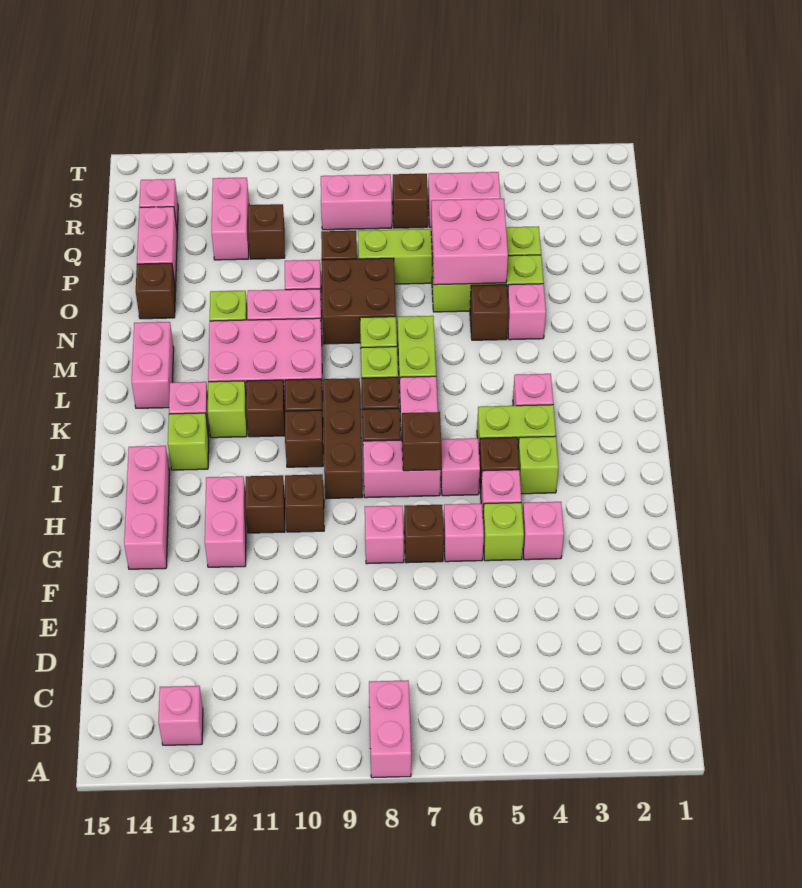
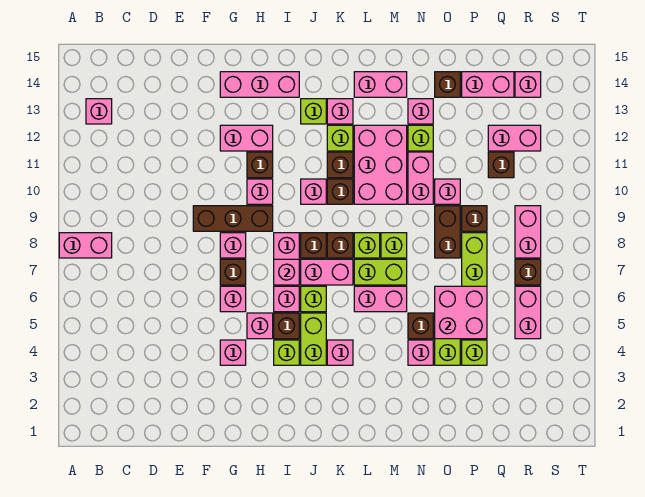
lime brick G5 level 1 -> lime brick J6 level 1
brown brick H10 level 1 -> pink brick H10 level 1
brown brick I7 level 2 -> pink brick I7 level 2
brown brick I9:K9 level 1 -> brown brick F9:H9 level 1
brown brick J10 level 1 -> pink brick J10 level 1
none -> pink brick L6:M6 level 1
brown brick N8:O9 level 1 -> brown brick O8:O9 level 1
none -> pink brick N13 level 1

